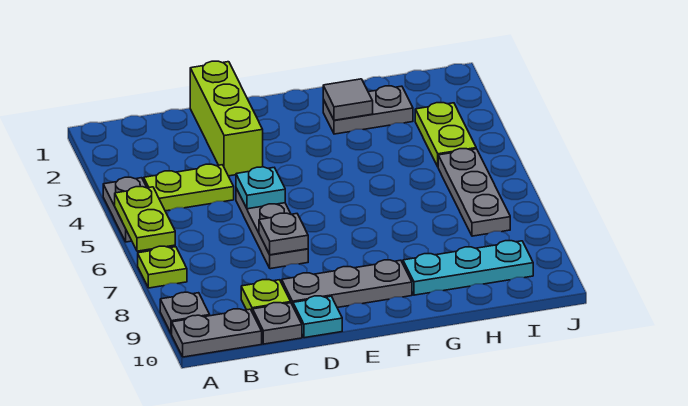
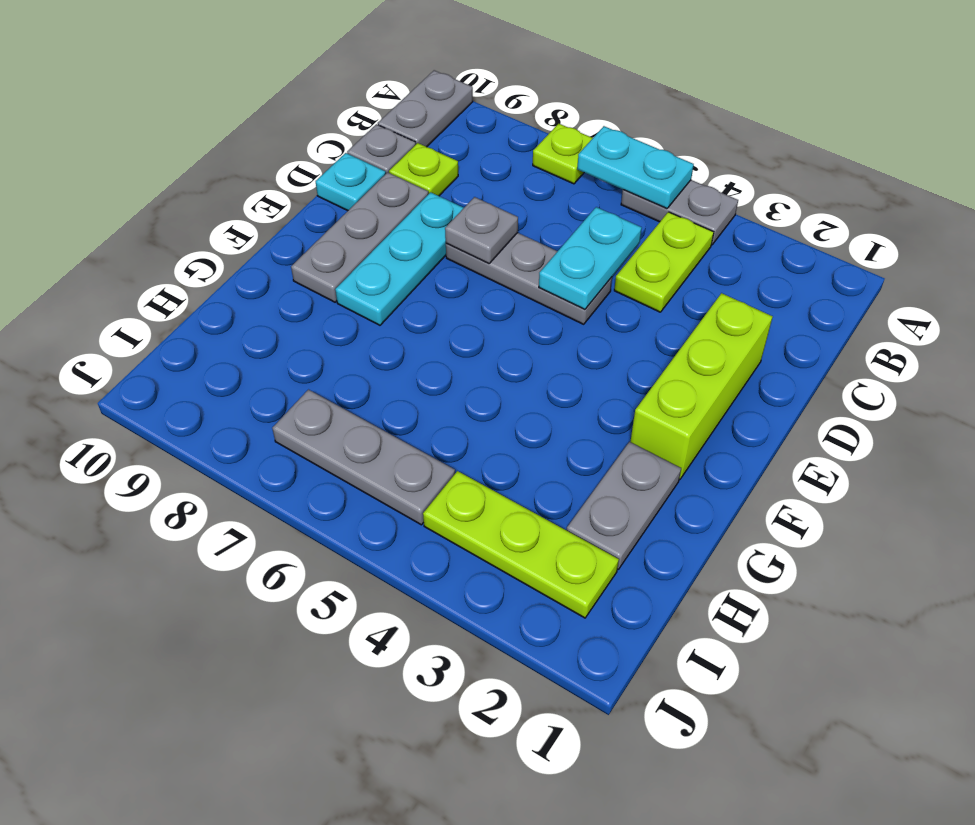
lime plate A5:A6 level 2 -> cyan plate A5:A6 level 2
grey plate A9 level 1 -> none
lime brick D1:D3 level 1 -> lime brick D2:F2 level 1
cyan plate D5 level 2 -> cyan plate C5:D5 level 2
grey tile G2 level 2 -> none
cyan plate G9:I9 level 1 -> cyan plate D8:F8 level 1
lime plate I3:I4 level 1 -> lime plate I2:I4 level 1

